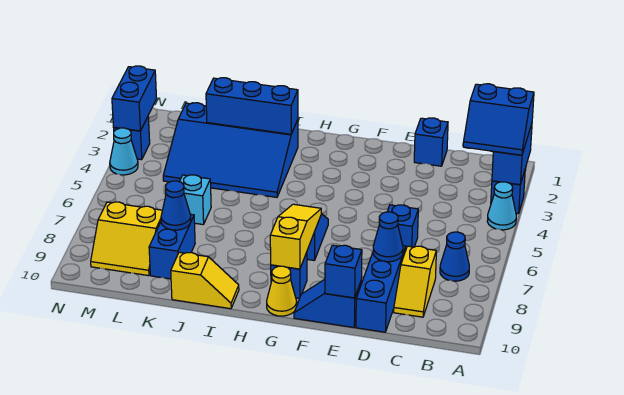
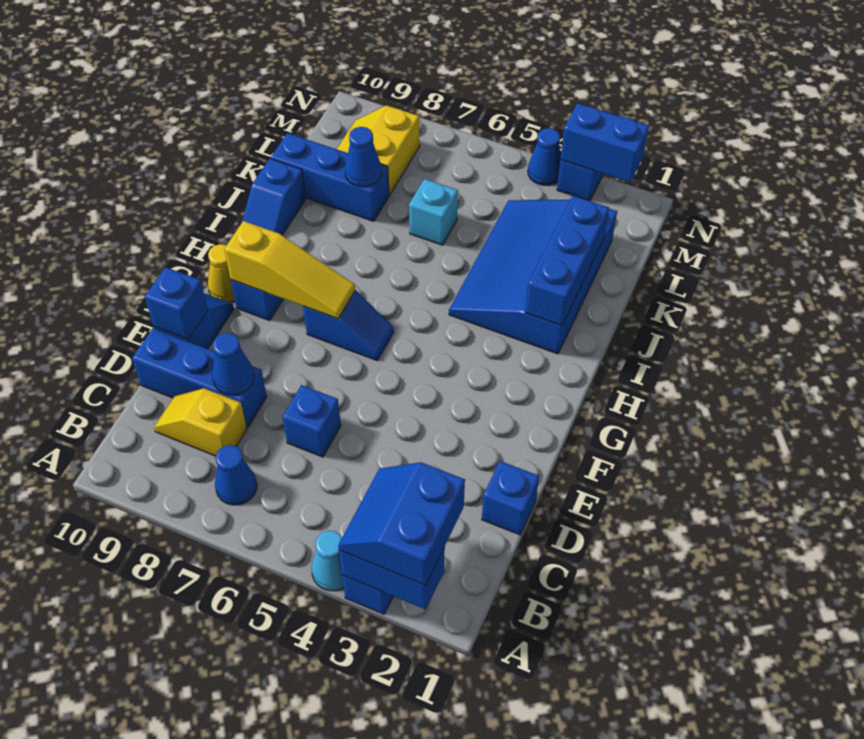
yellow slope I10:J10 level 1 top J -> blue slope I10:J10 level 1 top J
blue brick K8:K9 level 1 -> blue brick K8:K10 level 1
cyan cone N4 level 1 -> blue cone N4 level 1

